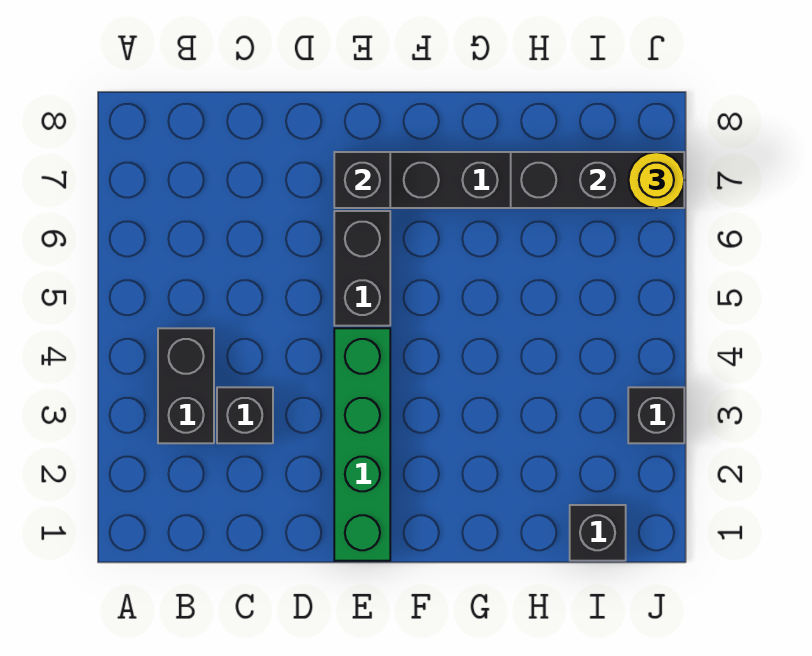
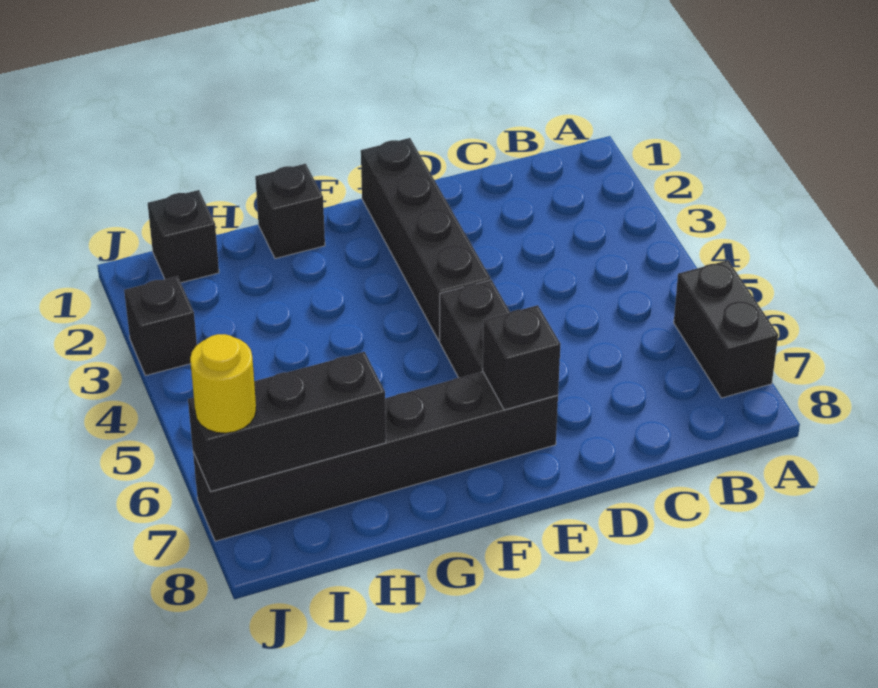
black brick B3:B4 level 1 -> black brick A6:A7 level 1
black brick C3 level 1 -> black brick G1 level 1
green brick E1:E4 level 1 -> black brick E1:E4 level 1

